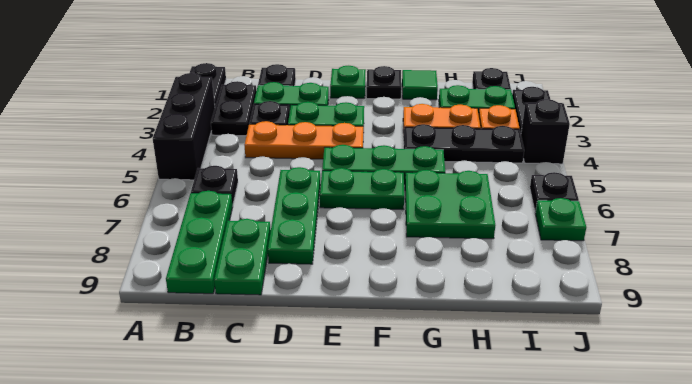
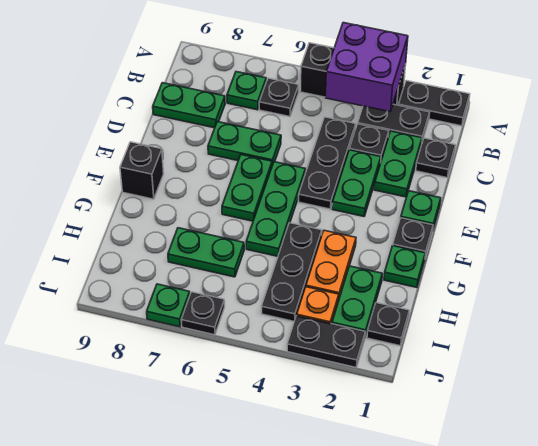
none -> purple brick A3:B4 level 2
green plate B7:B9 level 1 -> green plate B7 level 1
orange plate C4:E4 level 1 -> black plate C4:E4 level 1
green plate D6:D8 level 1 -> green plate D6:D7 level 1
green tile G1 level 1 -> green plate G1 level 1
green plate G6:H7 level 1 -> green plate H6:H7 level 1
black brick J4 level 1 -> black brick F9 level 1

